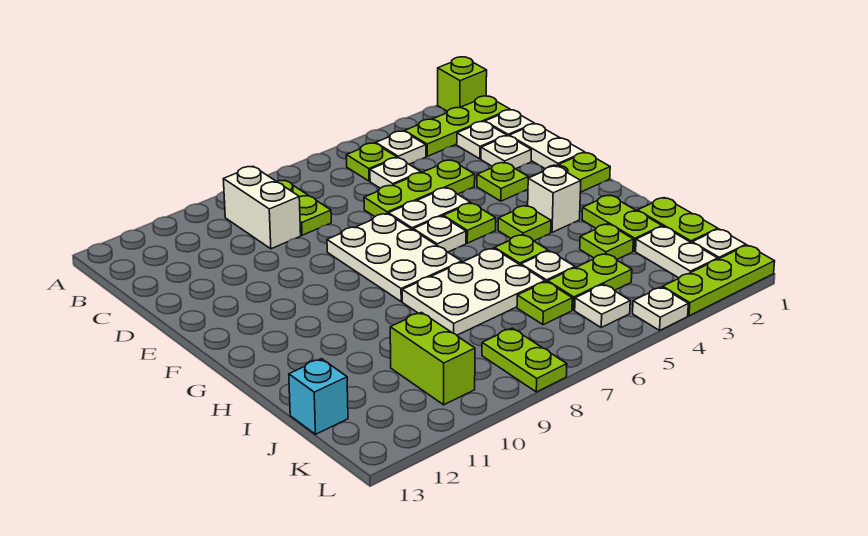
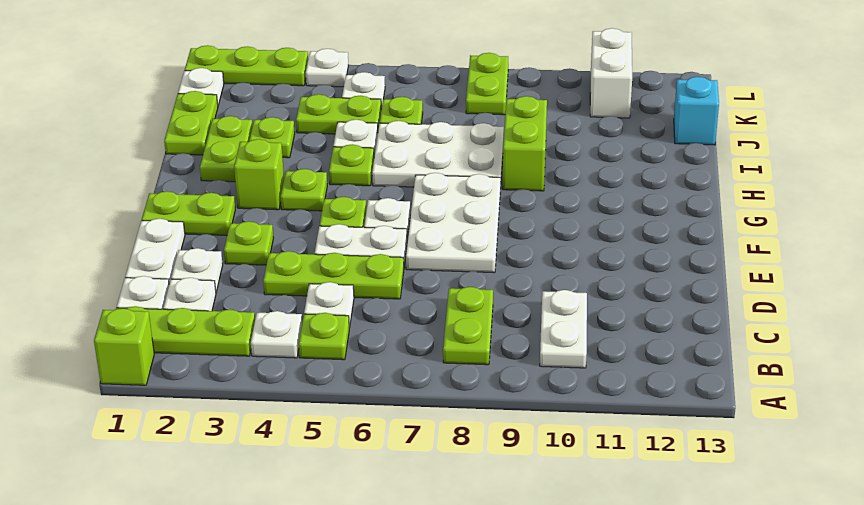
white brick B9:C9 level 1 -> white brick K11:L11 level 1
white brick G3 level 1 -> lime brick G3 level 1
white plate J2:K2 level 1 -> white plate B10:C10 level 1
lime brick J10:K10 level 1 -> lime brick H9:I9 level 1

